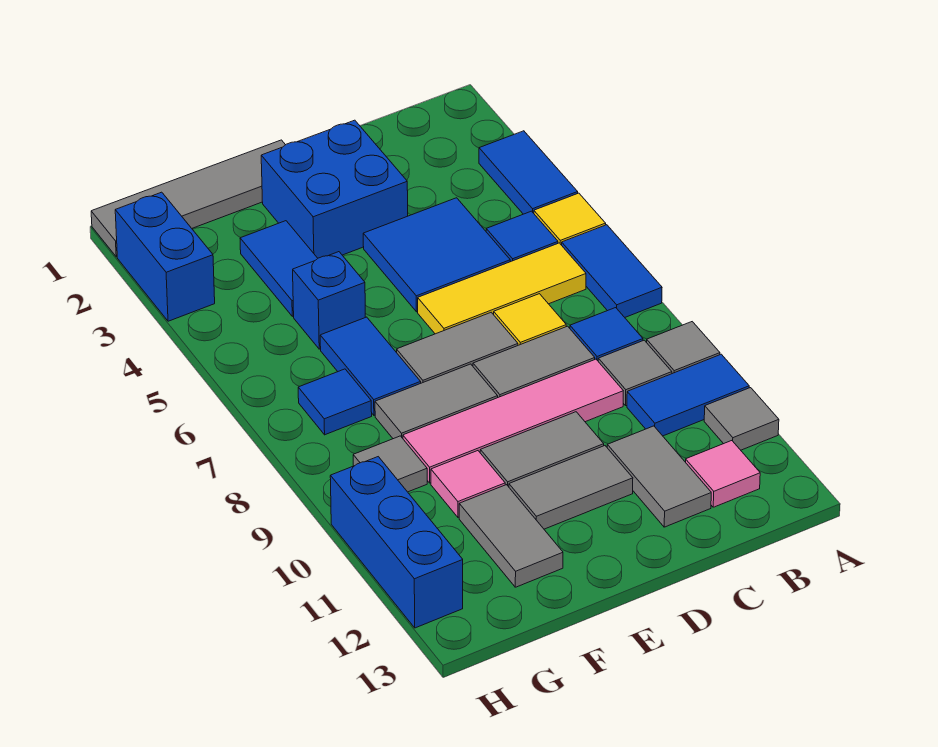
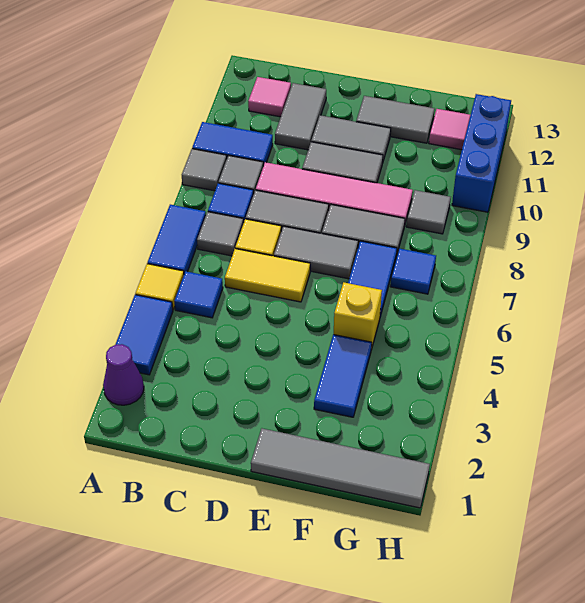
none -> purple cone A2 level 1
grey tile A11 level 1 -> grey tile B7 level 1
yellow tile B6:D6 level 1 -> yellow tile C6:D6 level 1
blue tile C4:D5 level 1 -> none
blue brick D2:E3 level 1 -> none
blue brick F5 level 1 -> yellow brick F5 level 1
pink tile F10 level 1 -> pink tile G12 level 1
grey tile F11:F12 level 1 -> grey tile E12:F12 level 1
blue brick H2:H3 level 1 -> none

